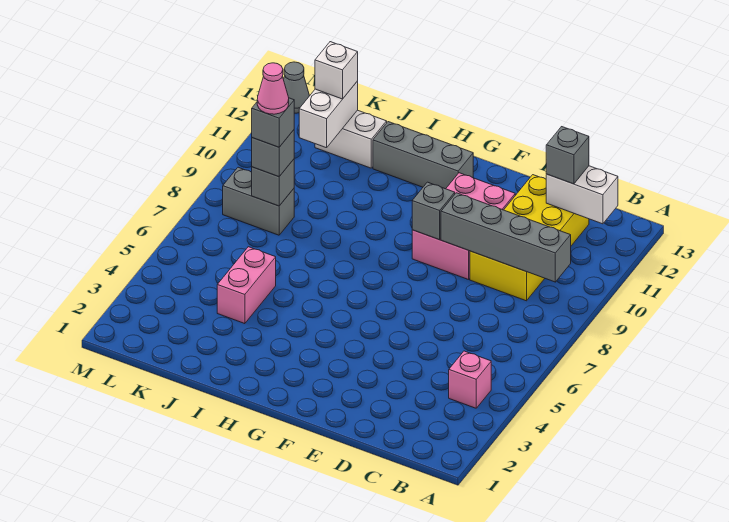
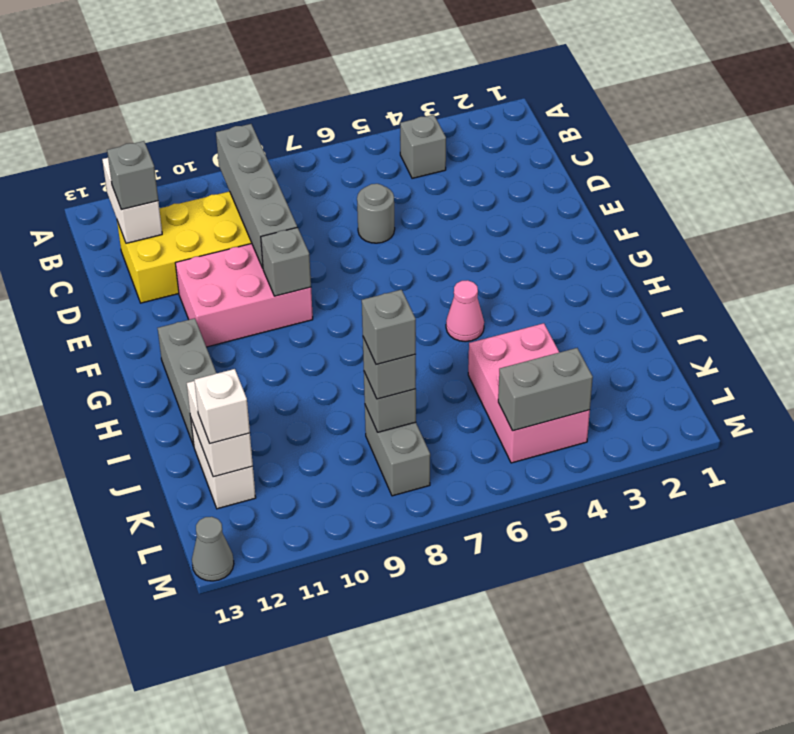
pink brick B4 level 1 -> grey brick B4 level 1
none -> grey round brick D6 level 1
pink brick J4:J5 level 1 -> pink brick J4:L5 level 1
pink cone K8 level 5 -> pink cone H5 level 1
white brick K11:K12 level 2 -> white brick J12:K12 level 2
none -> grey brick L4:L5 level 2

